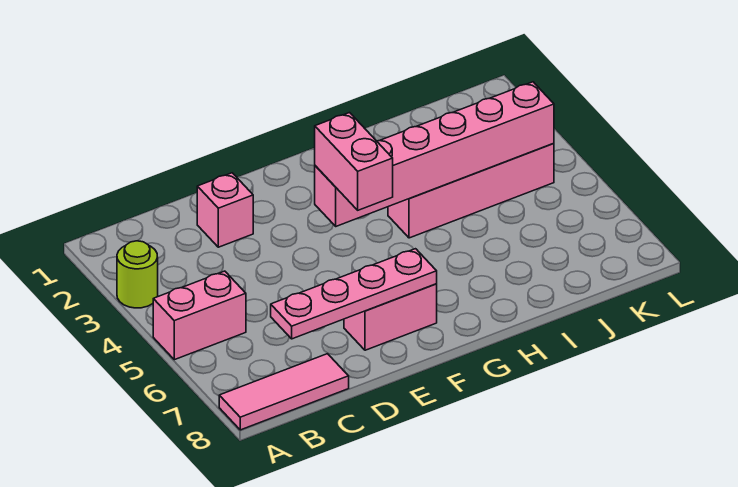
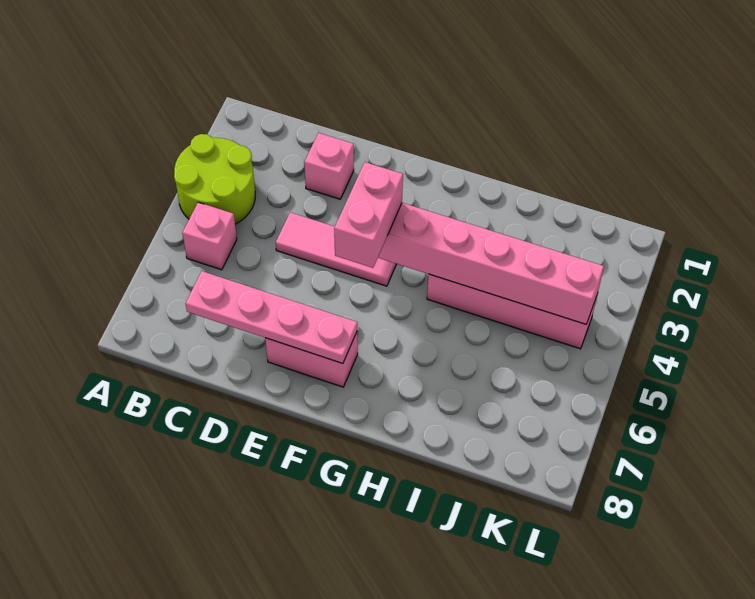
lime round brick A3 level 1 -> lime round brick A3:B4 level 1
pink brick A5:B5 level 1 -> pink brick B5 level 1
pink tile A8:C8 level 1 -> pink tile D4:F4 level 1

